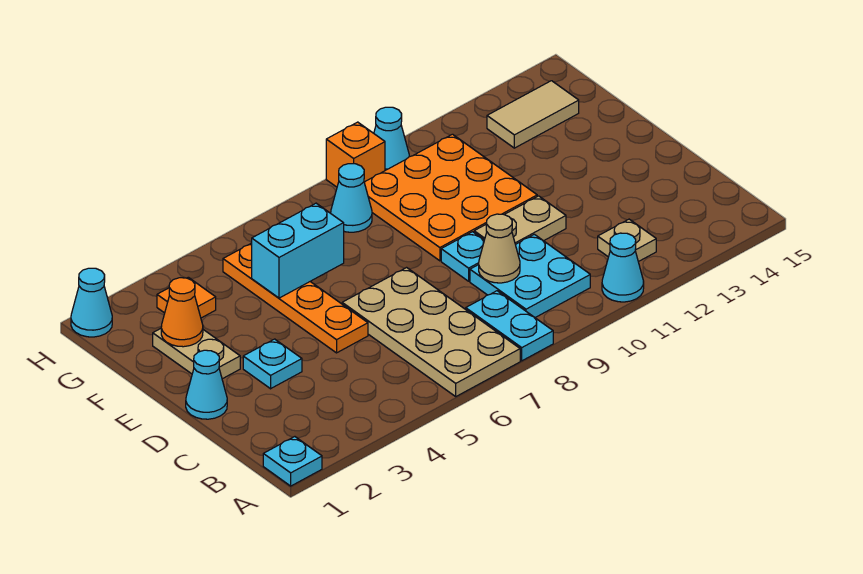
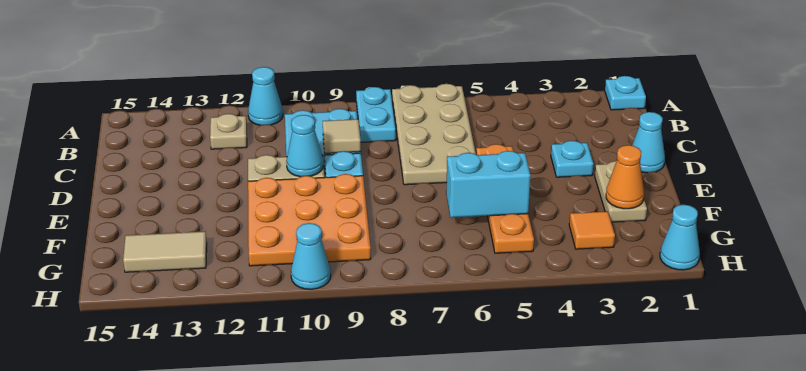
tan cone C9 level 2 -> tan tile C9 level 2
cyan cone G8 level 1 -> cyan cone D10 level 2
orange brick H9 level 1 -> none

